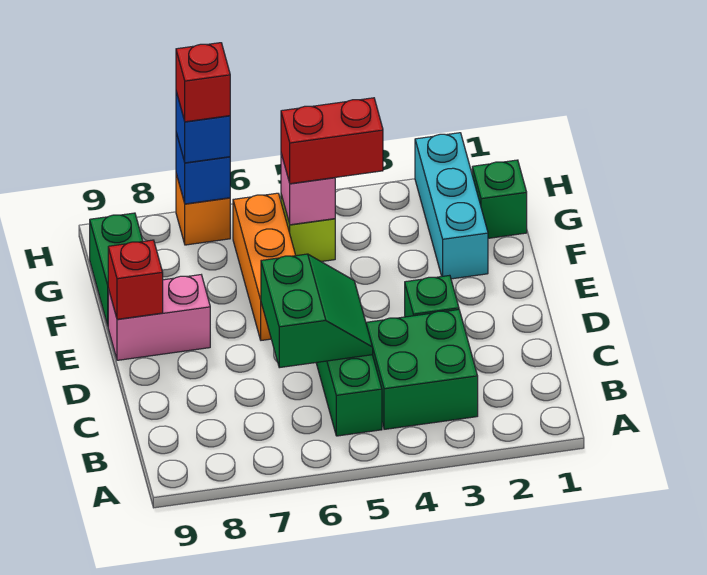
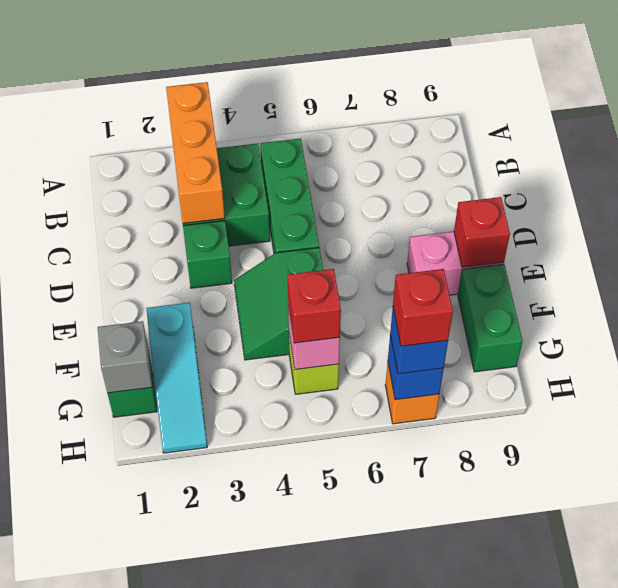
green slope C5:D6 level 2 top 6 -> green slope E4:F5 level 1 top 5
orange brick E6:G6 level 1 -> orange brick A3:C3 level 2
cyan brick F2:H2 level 1 -> cyan slope F2:H2 level 1 top F
none -> grey brick G1 level 2
red brick G4:G5 level 3 -> red brick G5 level 3

